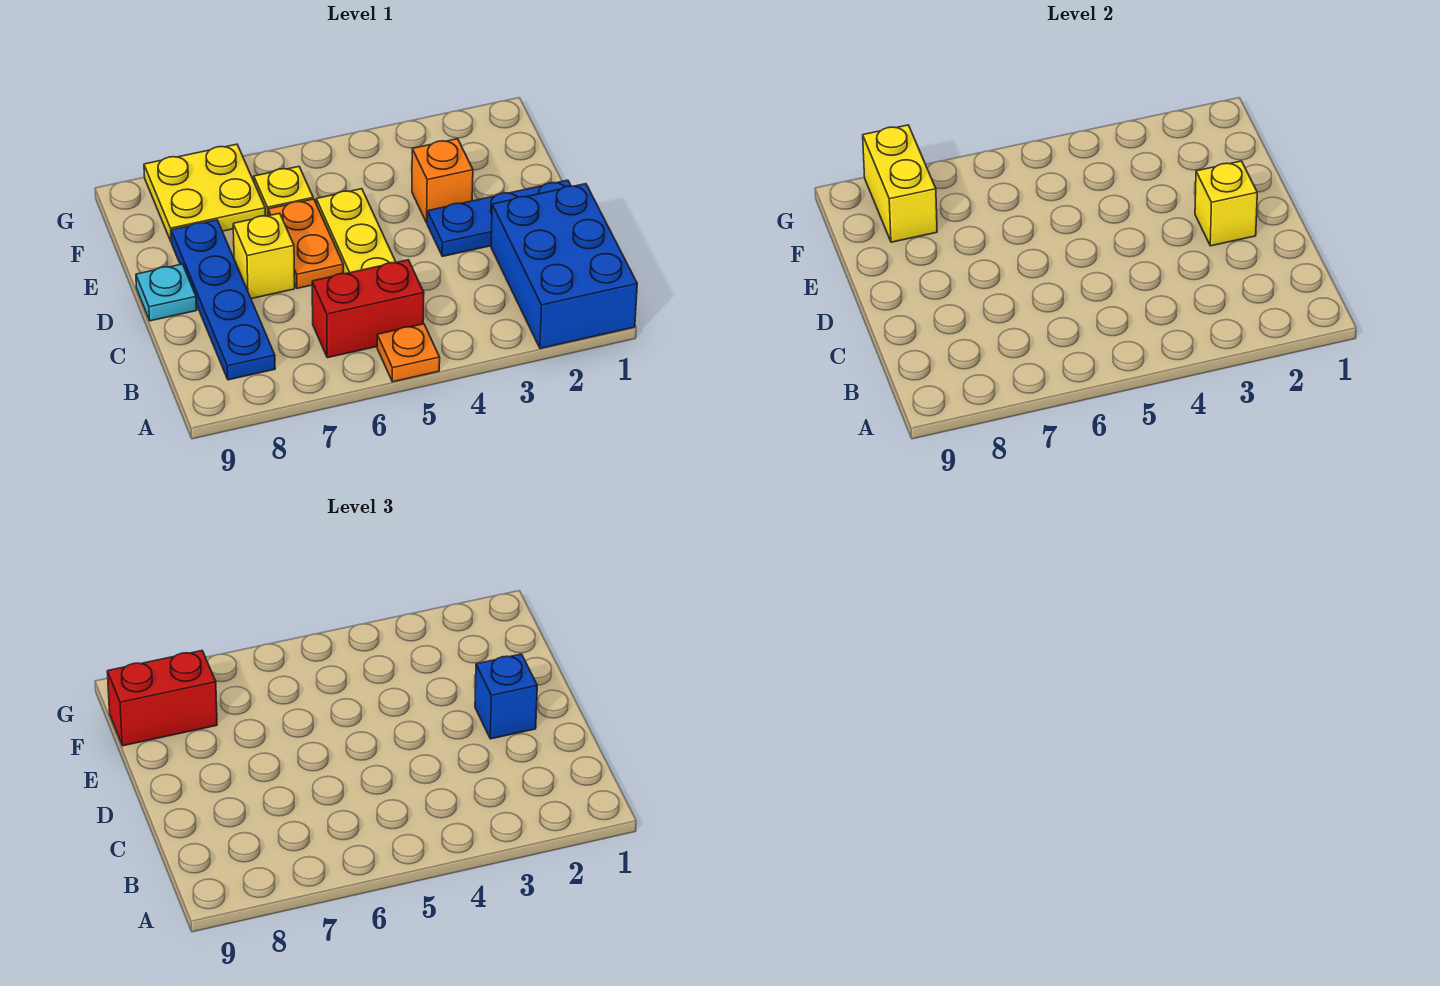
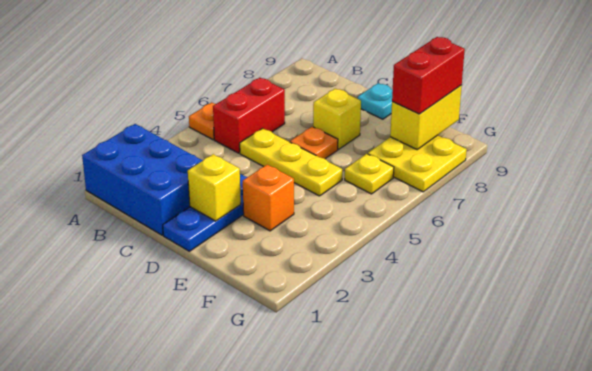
blue plate B8:E8 level 1 -> none
blue brick D2 level 3 -> none
orange plate D6:E6 level 1 -> orange plate D6 level 1
yellow brick F8:G8 level 2 -> yellow brick F8:F9 level 2

